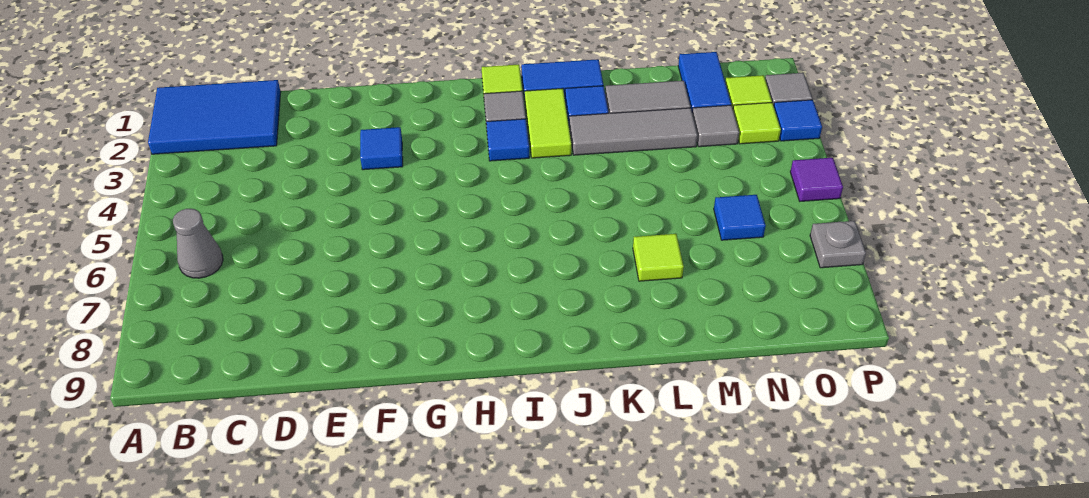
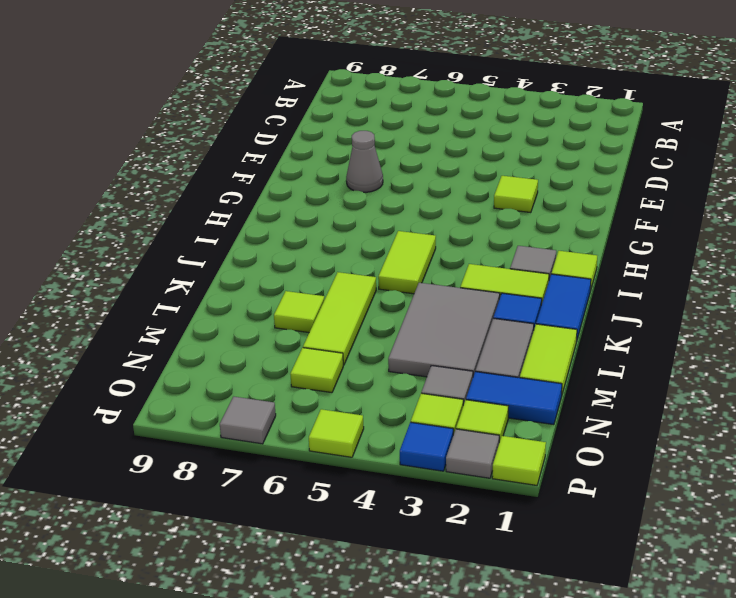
blue tile A1:C2 level 1 -> none
grey cone B6 level 1 -> grey cone F7 level 1
blue tile F3 level 1 -> lime tile F3 level 1
blue tile I3 level 1 -> none
none -> lime tile I5:J5 level 1
grey tile K3:M3 level 1 -> grey tile K3:M4 level 1
none -> lime tile K6:M6 level 1
none -> lime tile L1:M1 level 1
blue tile N6 level 1 -> lime tile N6 level 1
none -> lime tile P1 level 1
purple tile P5 level 1 -> lime tile P5 level 1
grey plate P7 level 1 -> grey tile P7 level 1

